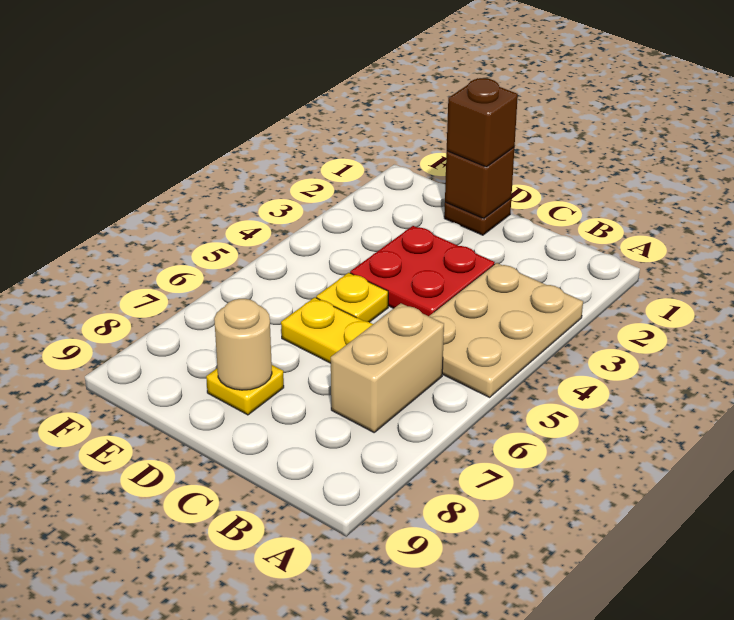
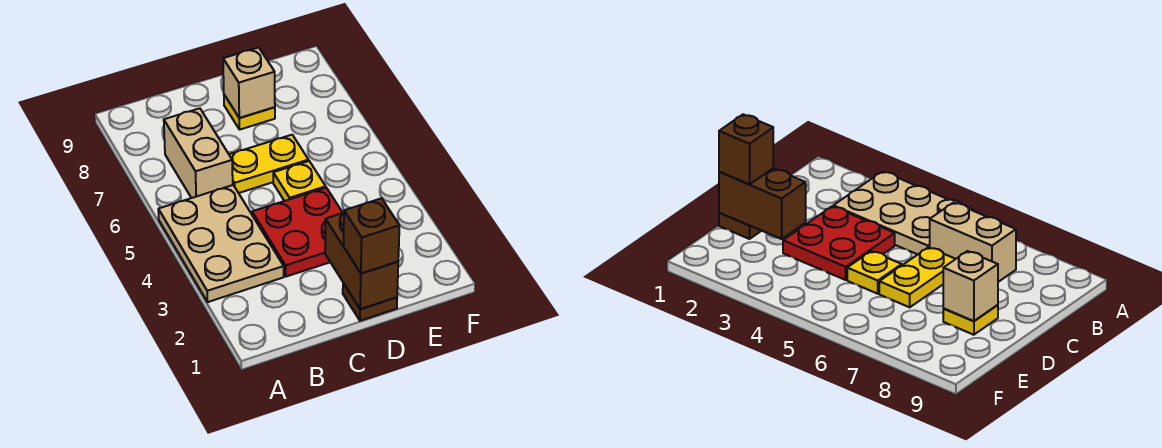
brown brick D1 level 2 -> brown brick D1:D2 level 2
tan round brick D8 level 2 -> tan brick D8 level 2

